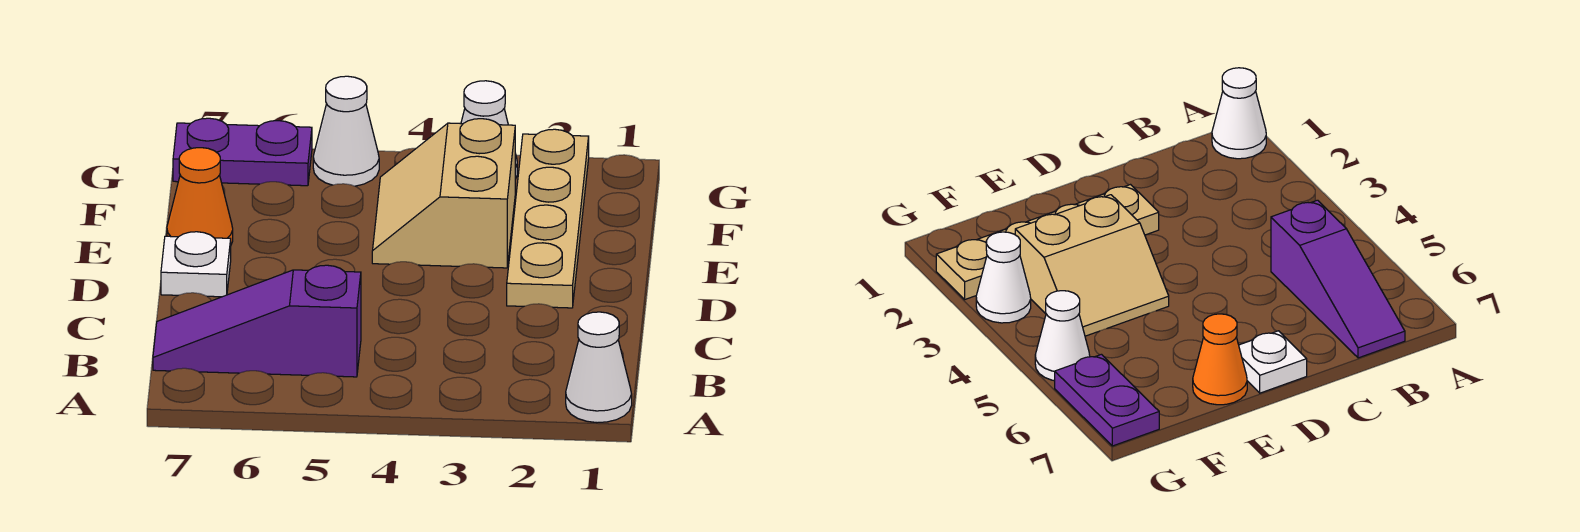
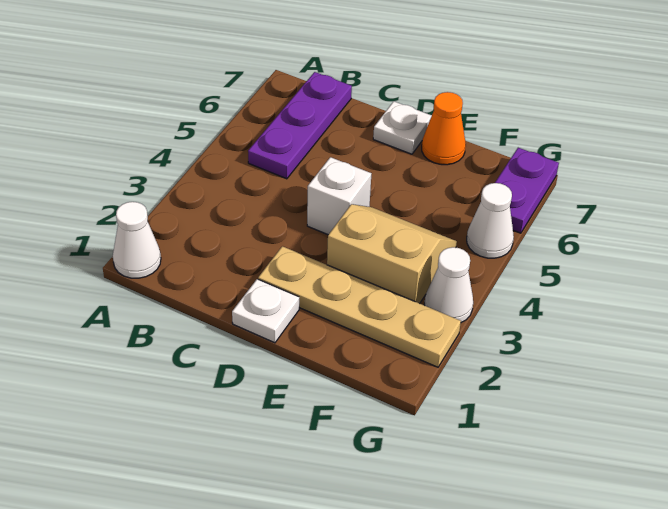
purple slope B5:B7 level 1 top 5 -> purple plate B5:B7 level 1
none -> white plate D1 level 1
none -> white brick D4 level 1

